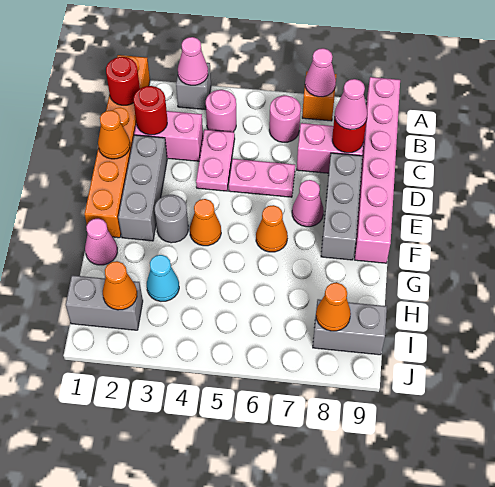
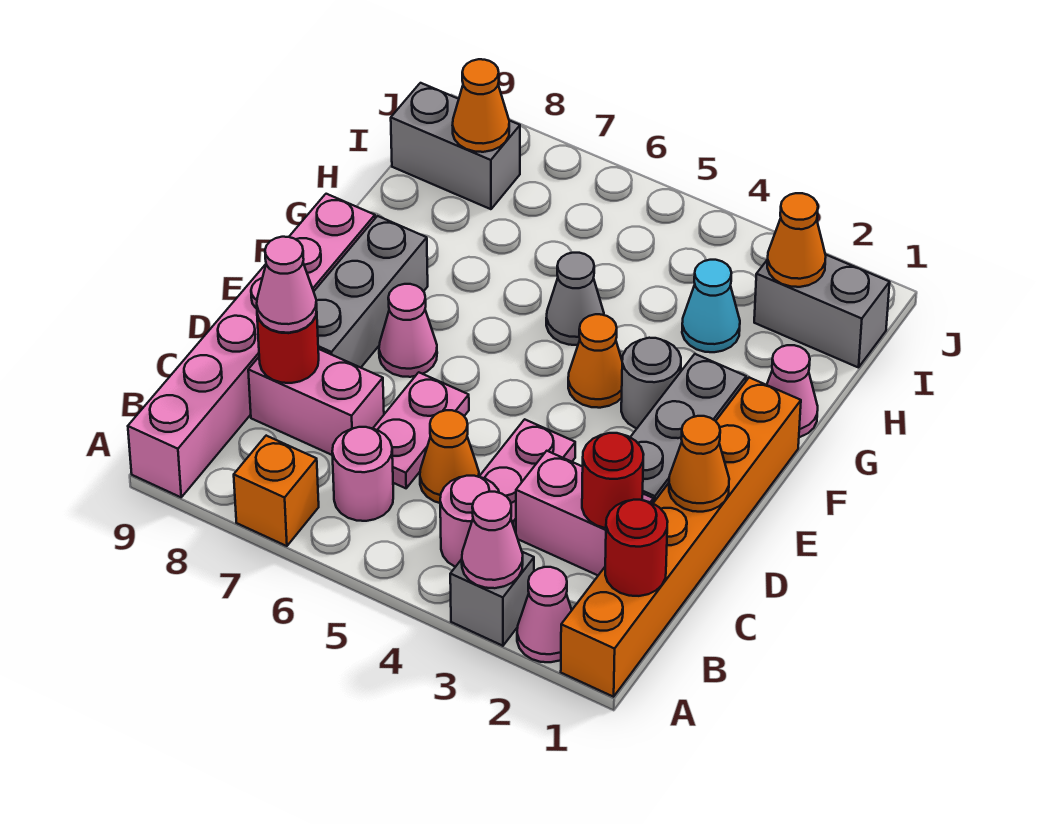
pink cone A7 level 2 -> pink cone A2 level 1
pink plate D5:D6 level 1 -> pink plate C6:D6 level 1
orange cone F6 level 1 -> orange cone C5 level 1
none -> grey cone G5 level 1

